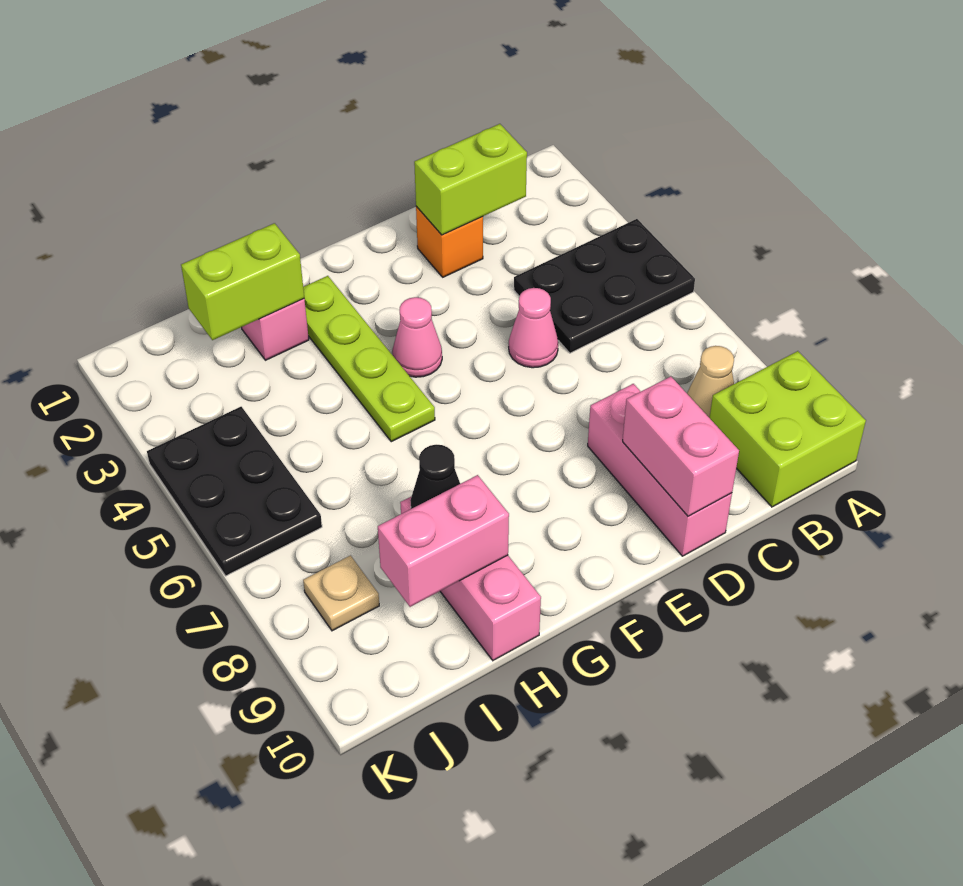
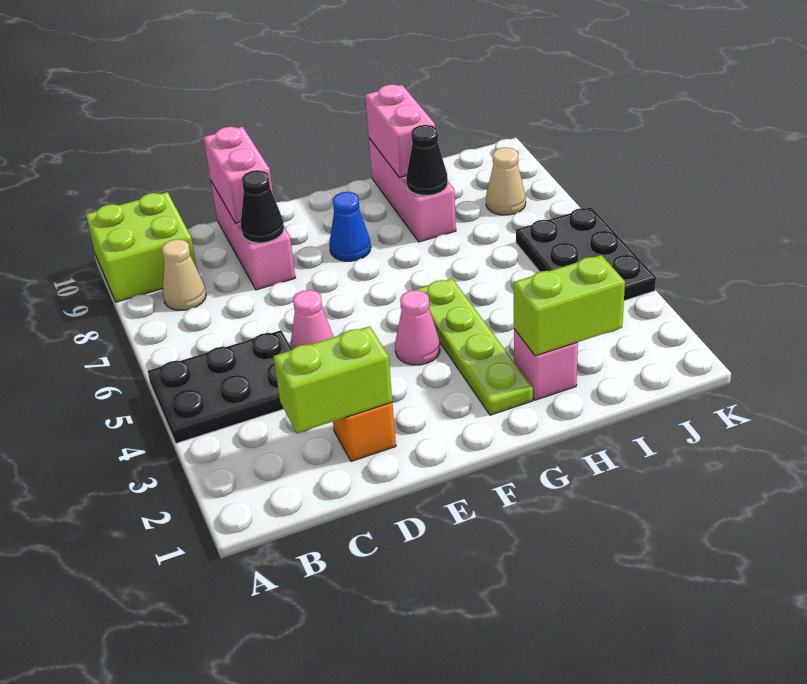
none -> black cone D8 level 2
none -> blue cone F8 level 1
pink brick H9:I9 level 2 -> pink brick H9:H10 level 2
tan plate J8 level 1 -> tan cone J8 level 1

